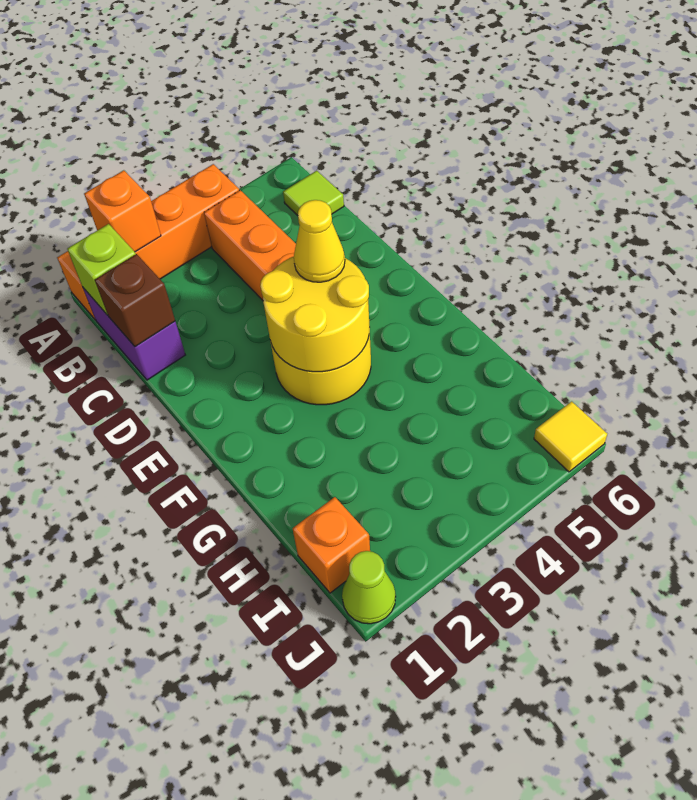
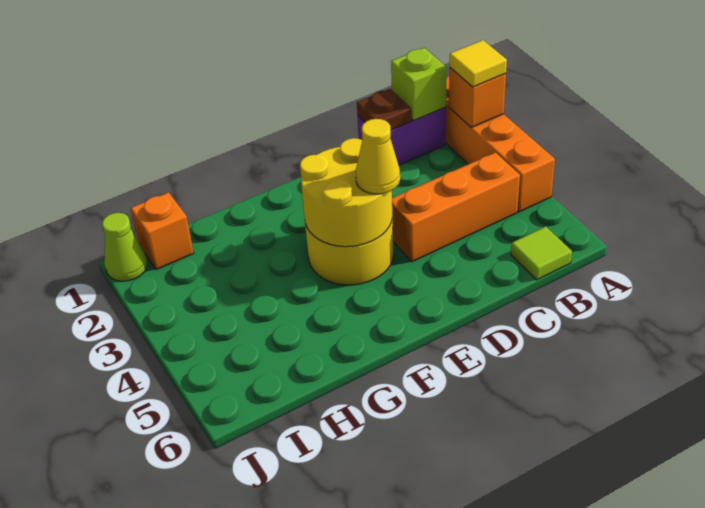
brown brick C1 level 2 -> brown plate C1 level 2
yellow tile J6 level 1 -> yellow tile A2 level 3

